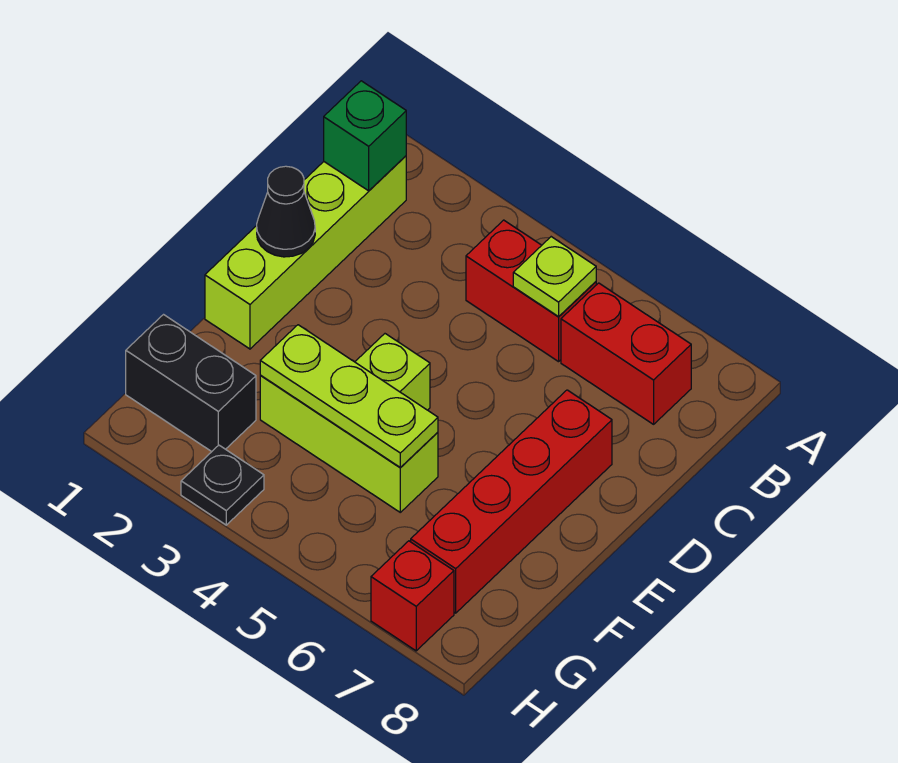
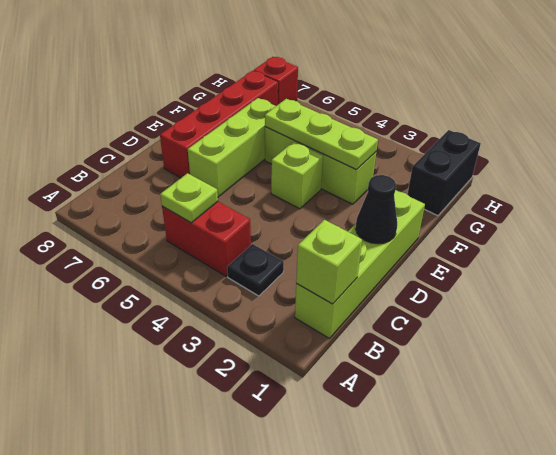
green brick B1 level 2 -> lime brick B1 level 2
red brick B6:B7 level 1 -> none
none -> lime brick D6:F6 level 1
black brick G1:G2 level 1 -> black brick G1:H1 level 1
black plate H3 level 1 -> black plate B3 level 1

